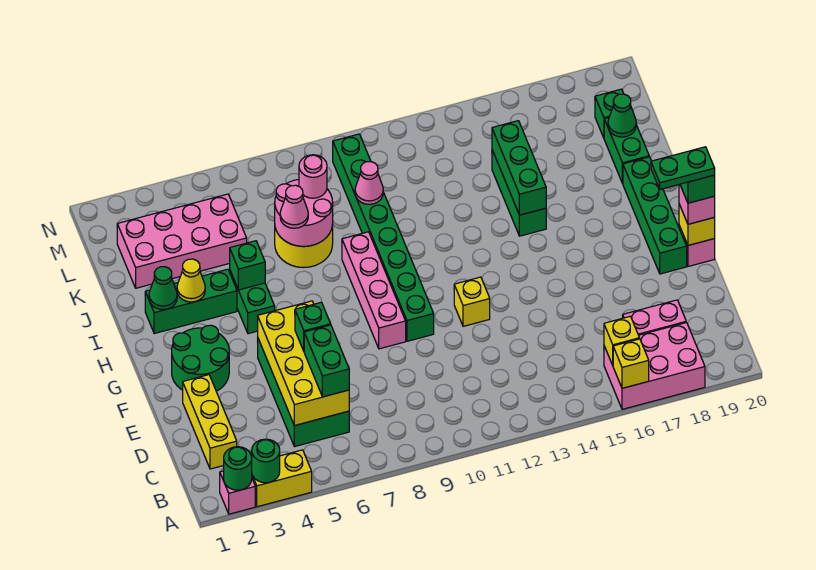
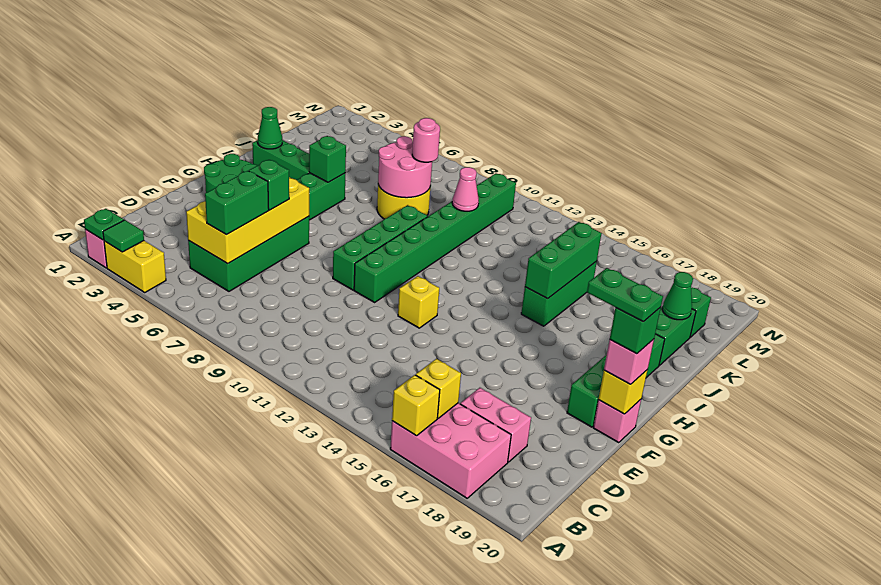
green round brick A2 level 2 -> green plate A2 level 2
green round brick A3 level 2 -> green tile A3 level 2
yellow brick C2:E2 level 1 -> none
pink brick F9:I9 level 1 -> green brick F9:I9 level 1
yellow cone I3 level 2 -> none
pink cone J7 level 3 -> none
pink brick K2:L5 level 1 -> none

